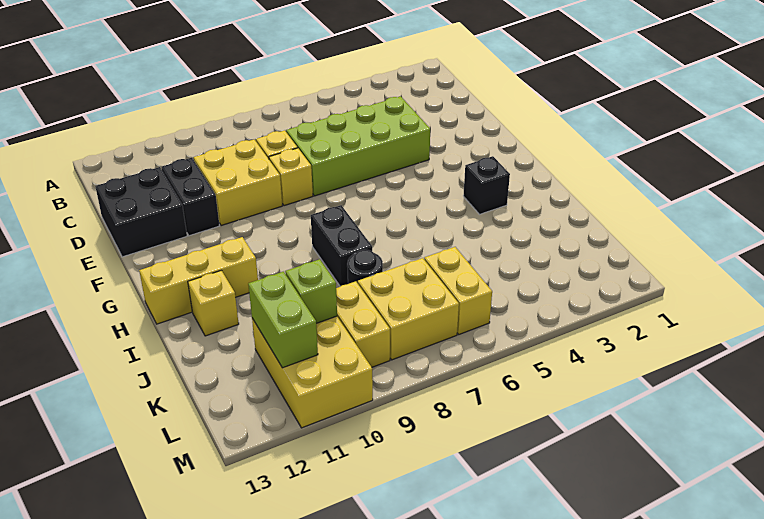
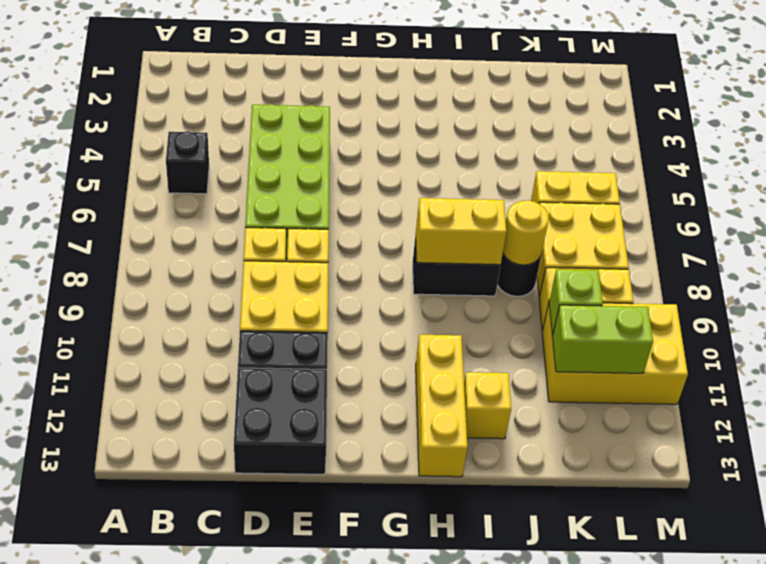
black brick H3 level 1 -> black brick B5 level 1
none -> yellow brick H8:I8 level 2
none -> yellow round brick J8 level 2

